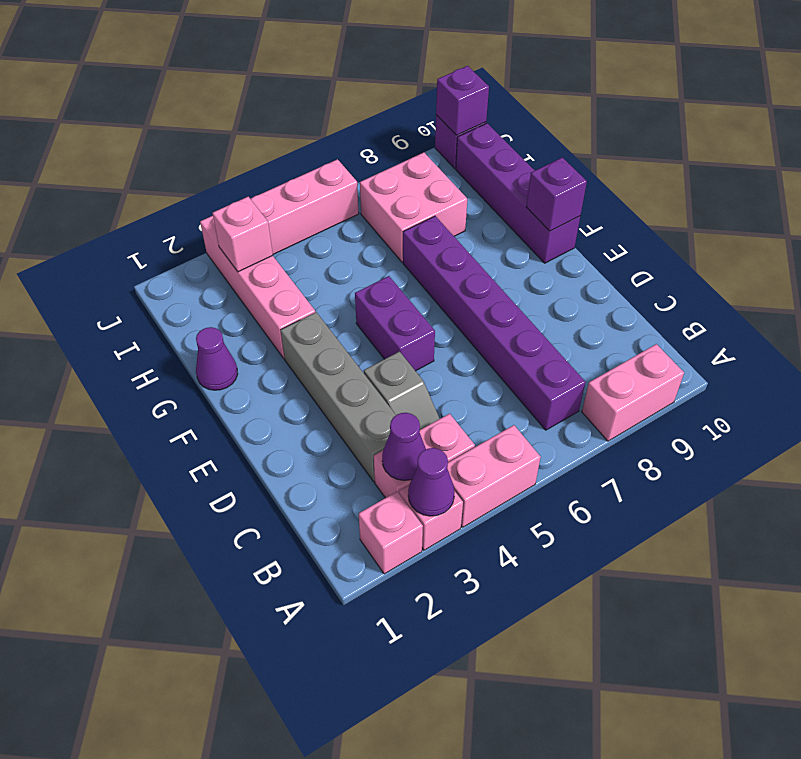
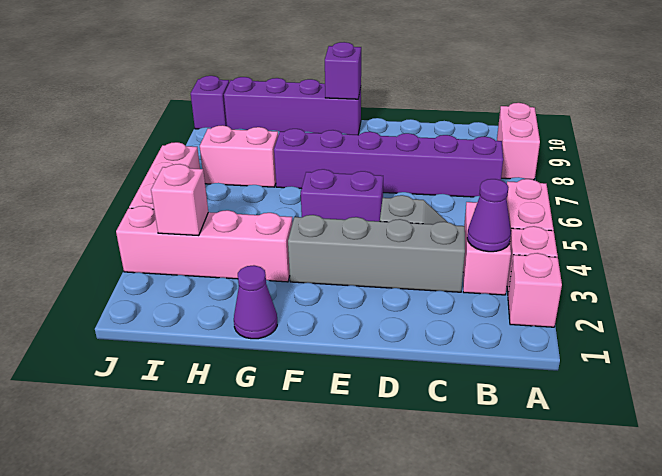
purple cone A3 level 2 -> none
pink brick H7:I8 level 1 -> pink brick H7:I7 level 1
purple brick J10 level 2 -> none

